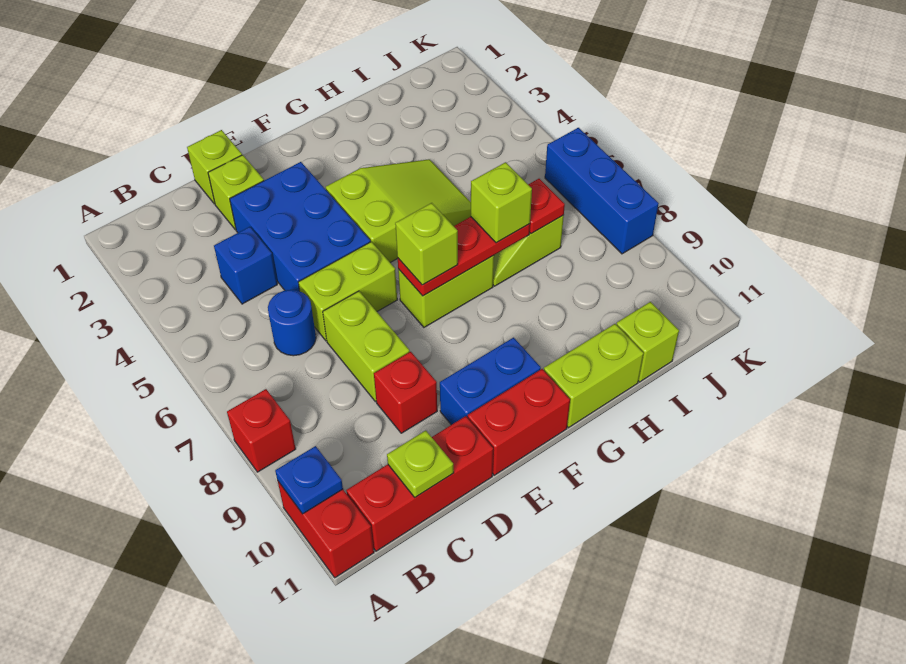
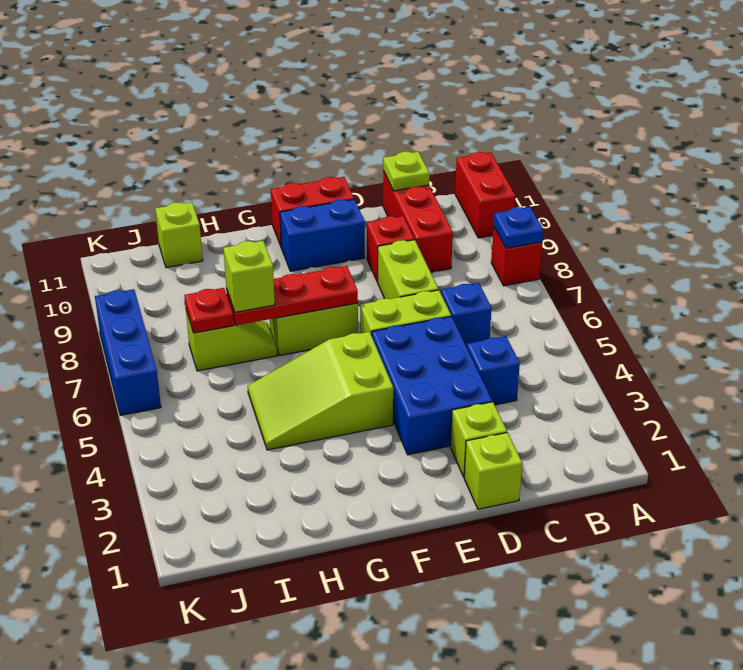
blue plate A10 level 2 -> blue plate A8 level 2
red brick B11:D11 level 1 -> red brick C9:C11 level 1
blue round brick C6 level 1 -> blue brick C6 level 1
lime brick F7 level 3 -> none
lime brick G11:H11 level 1 -> none

